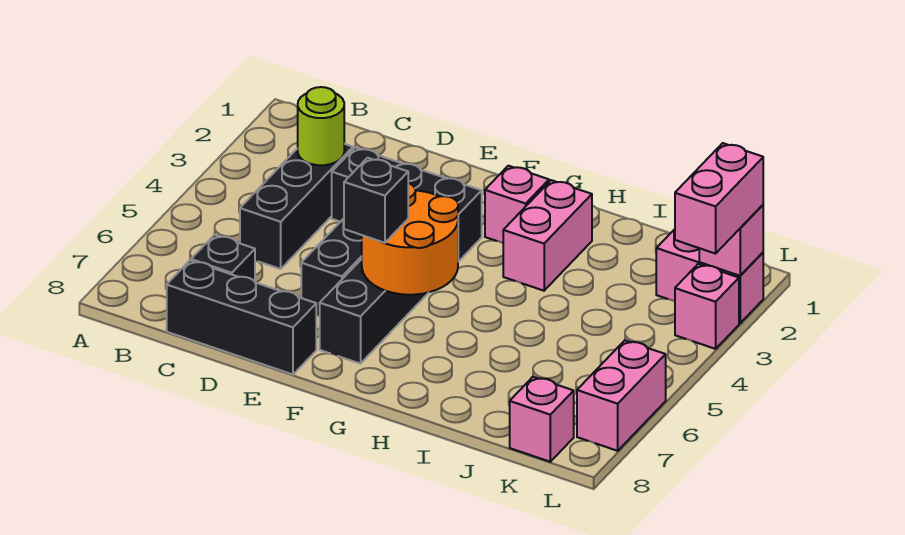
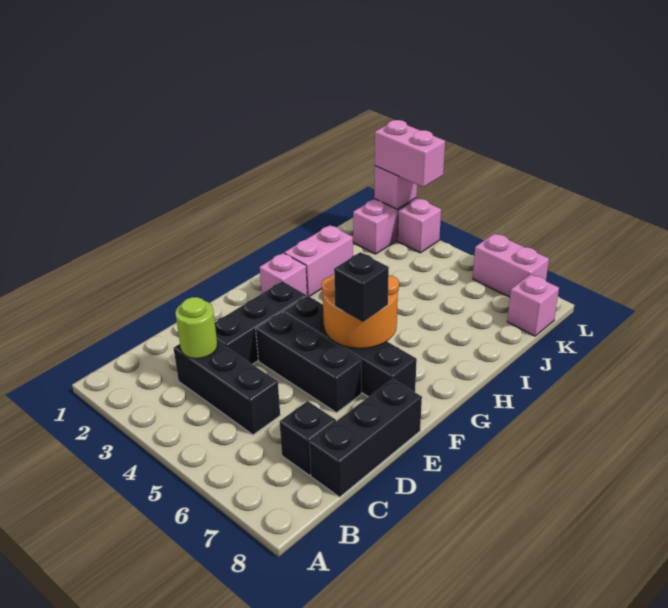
pink brick H2:H3 level 1 -> pink brick H2:I2 level 1

